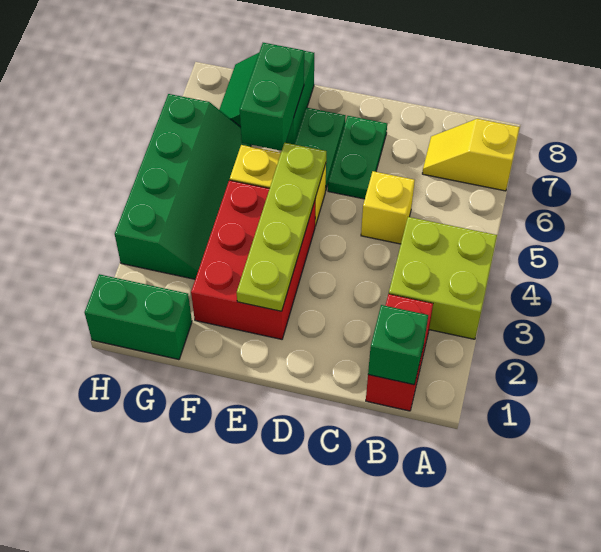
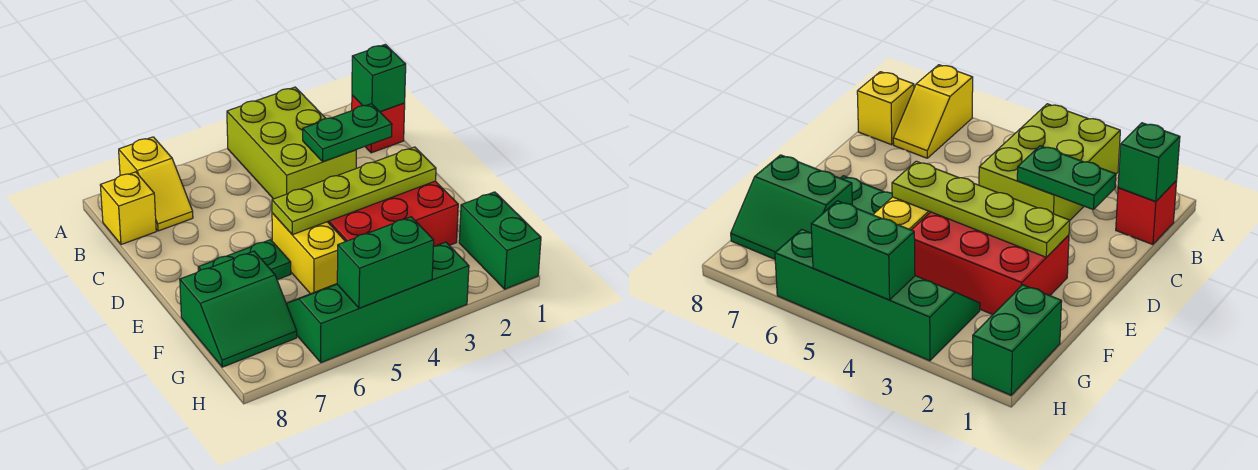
lime brick A3:B4 level 1 -> lime brick A3:C4 level 1
red brick B1:B2 level 1 -> red brick B1 level 1
yellow brick C5 level 1 -> yellow brick B8 level 1
green plate D6:D7 level 1 -> green plate C2:C3 level 2
green brick F6:F7 level 2 -> green brick H4:H5 level 2

